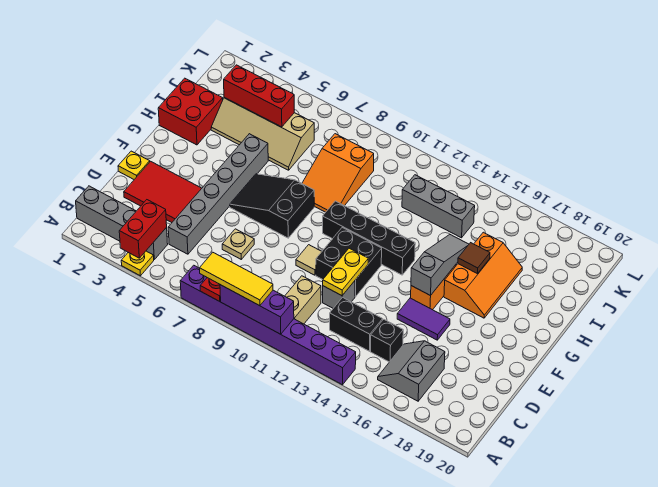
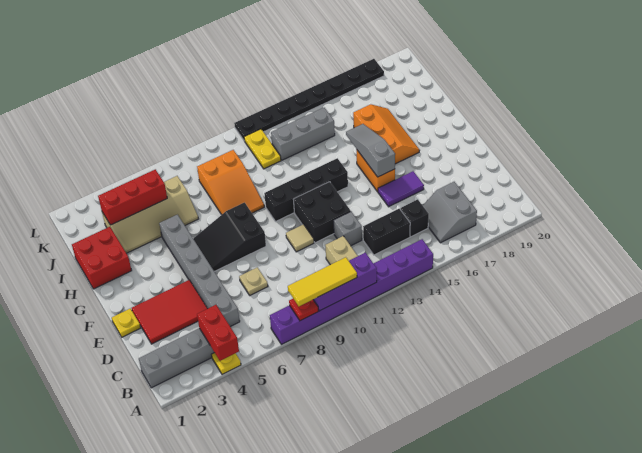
yellow plate D12:E12 level 2 -> yellow plate J11:K11 level 1
brown tile H16 level 2 -> none
none -> black plate L11:L18 level 1

